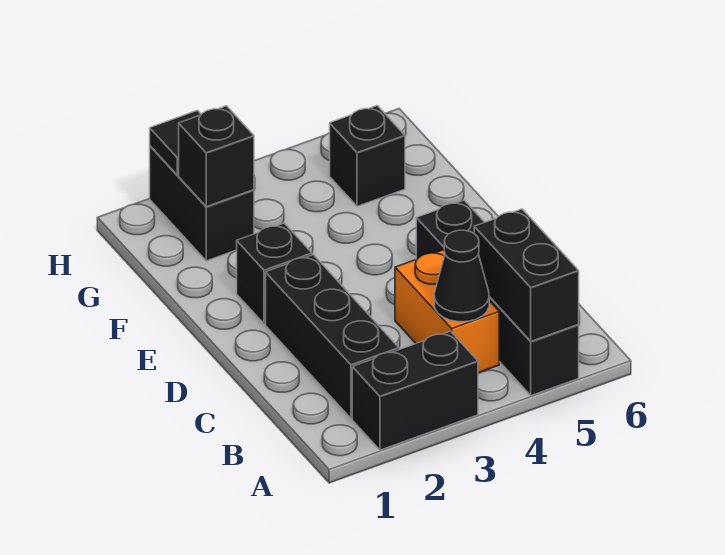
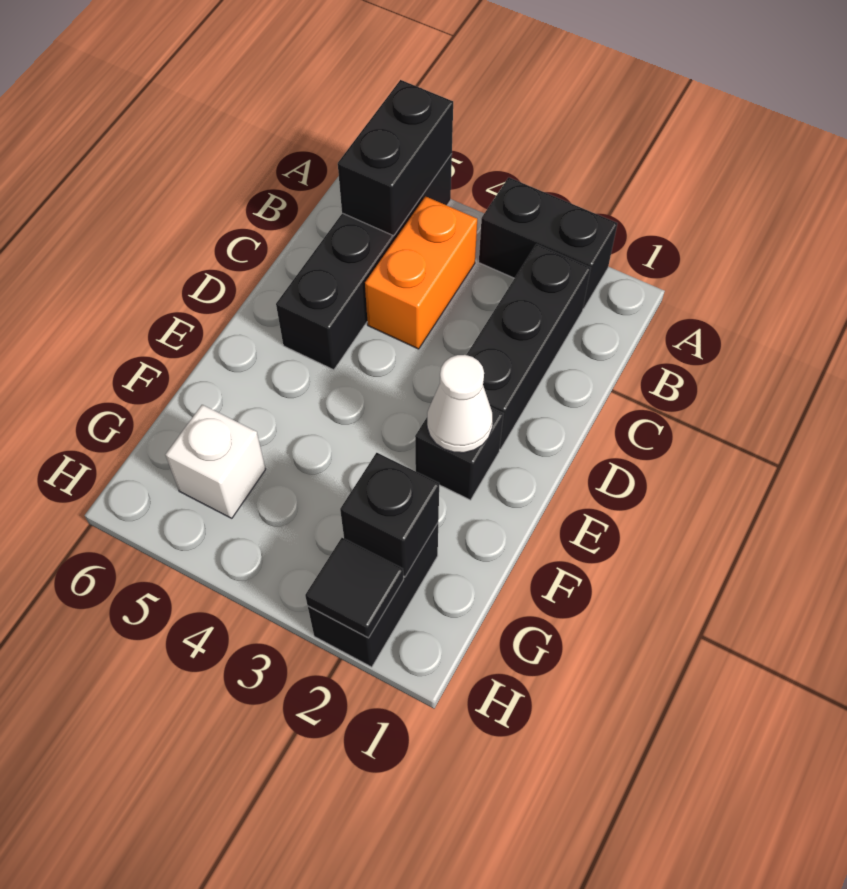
black cone B4 level 2 -> none
none -> white cone E2 level 2
black brick G5 level 1 -> white brick G5 level 1

